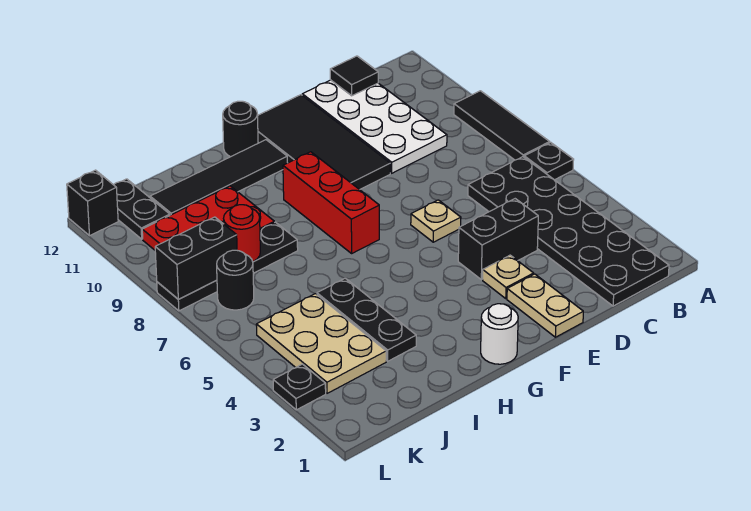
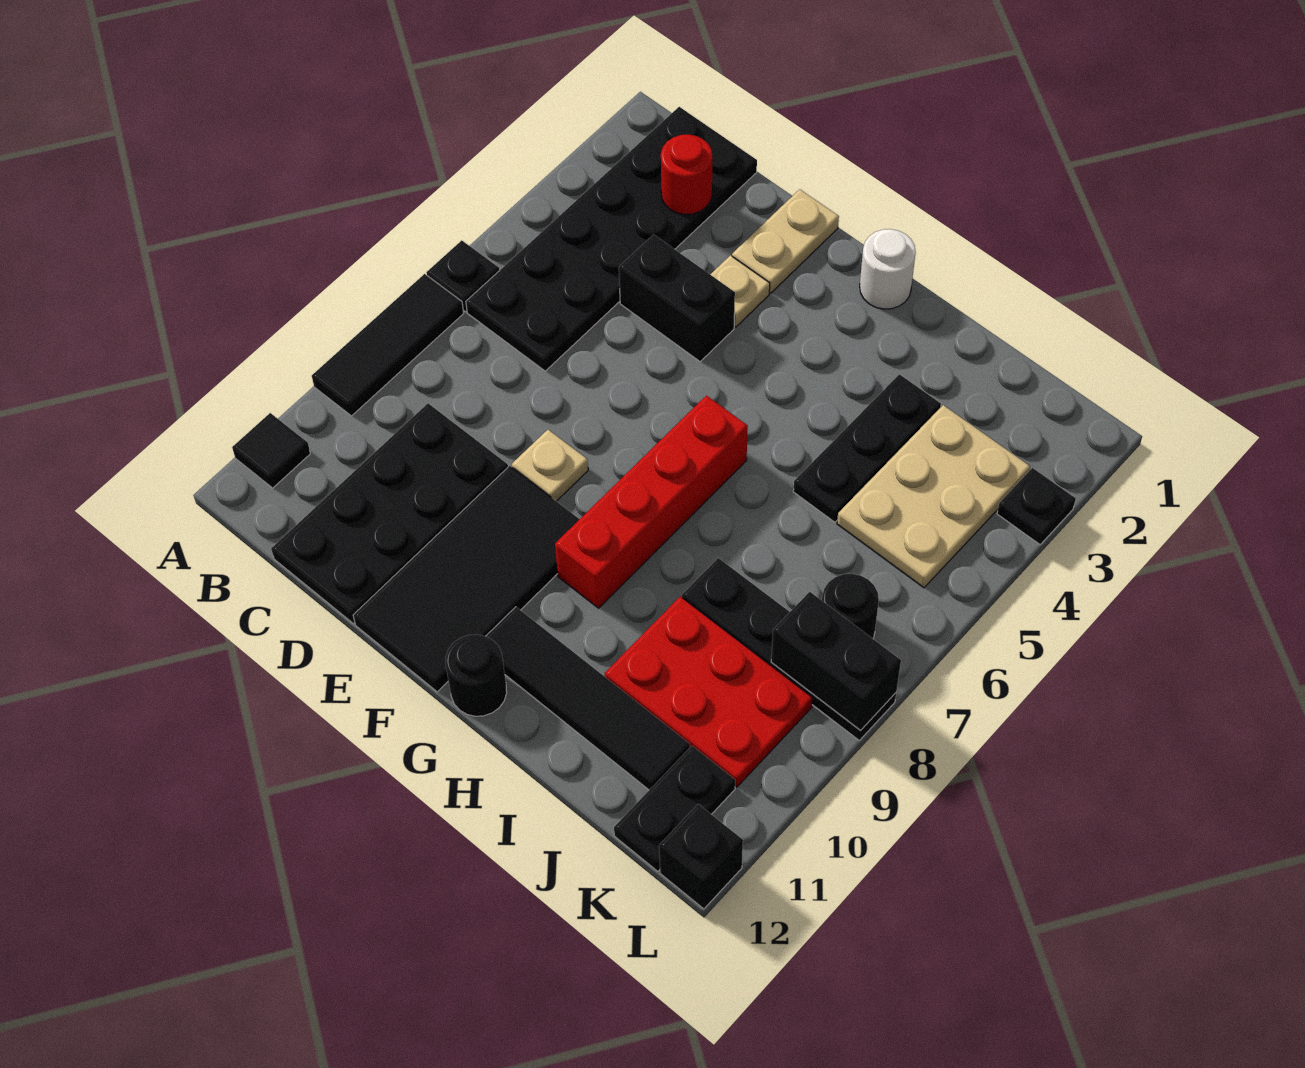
white plate C9:D12 level 1 -> black plate C9:D12 level 1
black tile C12 level 2 -> black tile A11 level 1
tan plate E6 level 1 -> tan plate E8 level 1
red brick G7:G9 level 1 -> red brick G6:G9 level 1
red round brick J8 level 2 -> red round brick C2 level 2

